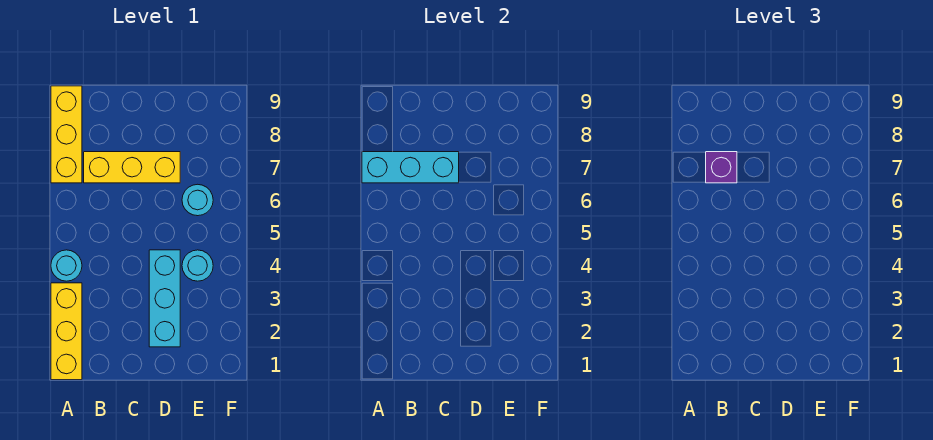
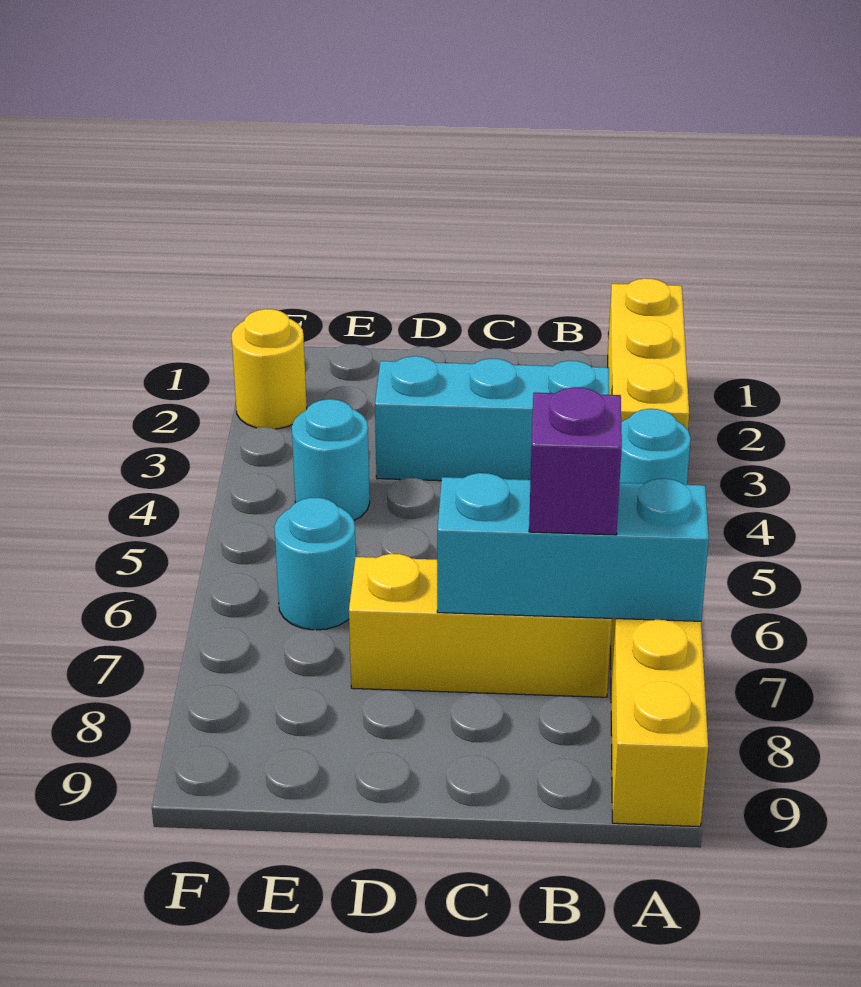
cyan brick D2:D4 level 1 -> cyan brick B3:D3 level 1
none -> yellow round brick F2 level 1

